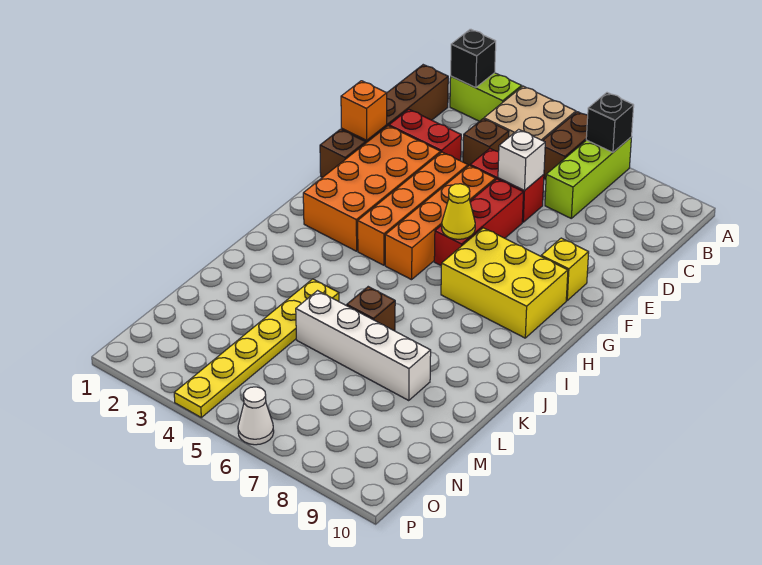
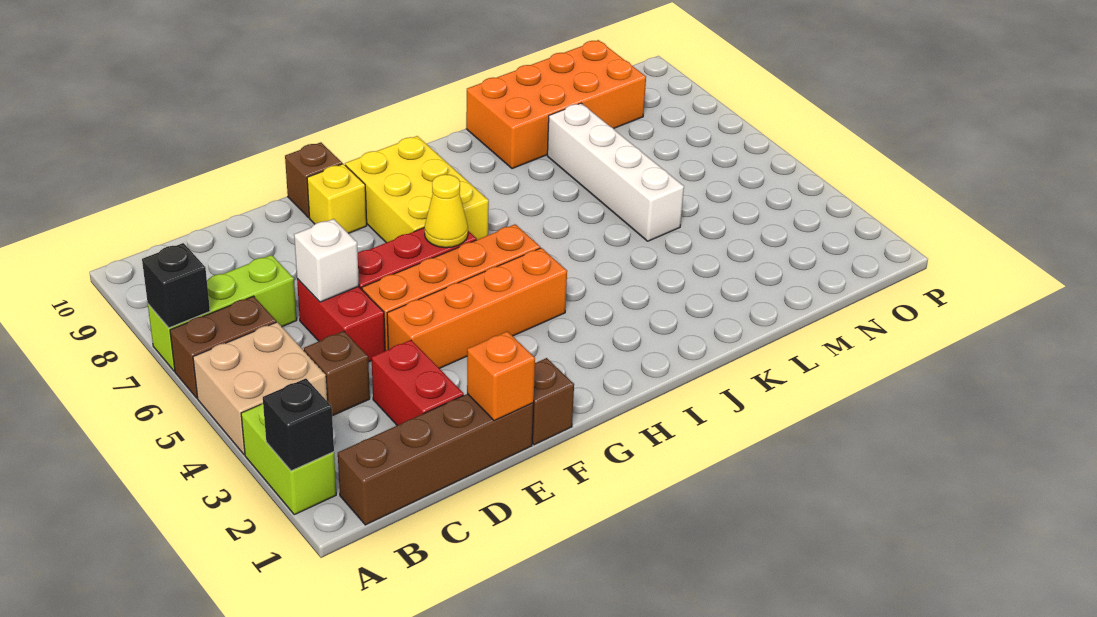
orange brick E2:H3 level 1 -> orange brick K9:N10 level 1
yellow plate K4:P4 level 1 -> none
brown brick K6 level 1 -> brown brick F10 level 1
white cone P6 level 1 -> none

